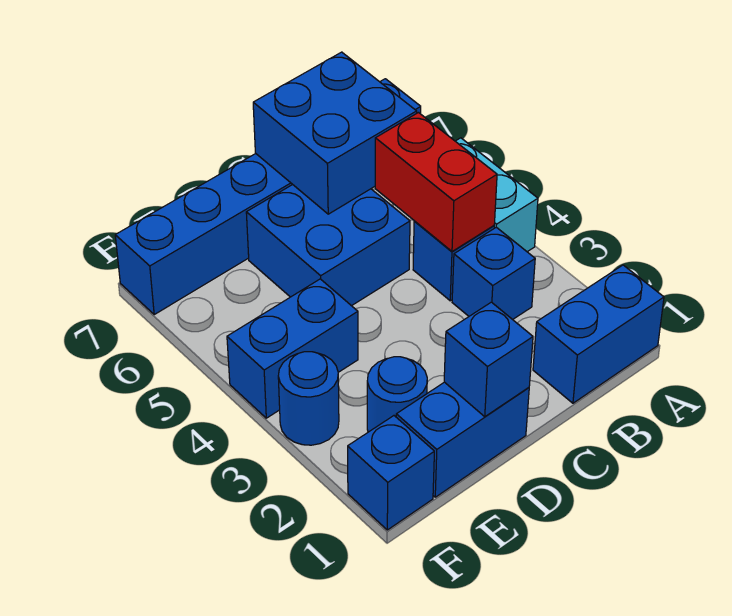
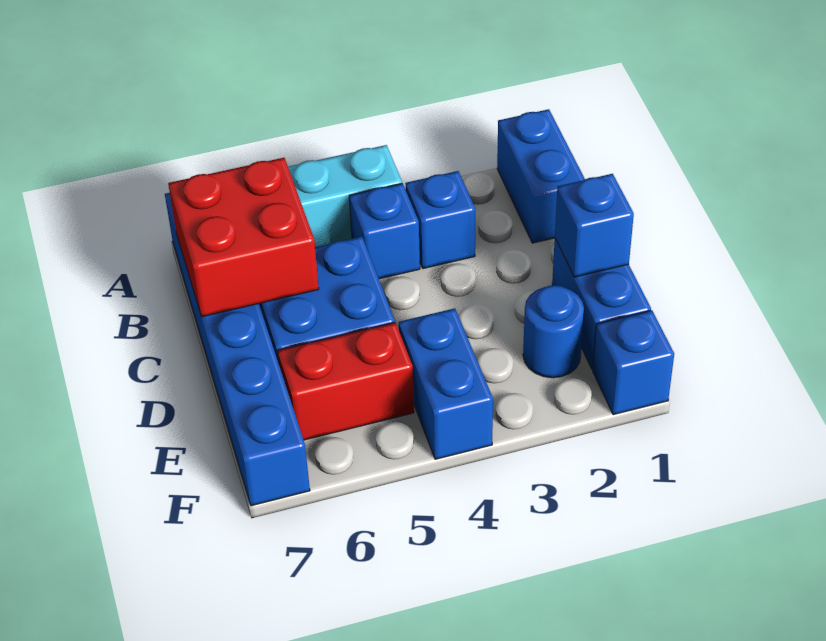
red brick B4:B5 level 2 -> red brick E5:E6 level 1
blue brick B6:C7 level 2 -> red brick B6:C7 level 2
blue round brick F3 level 1 -> none

